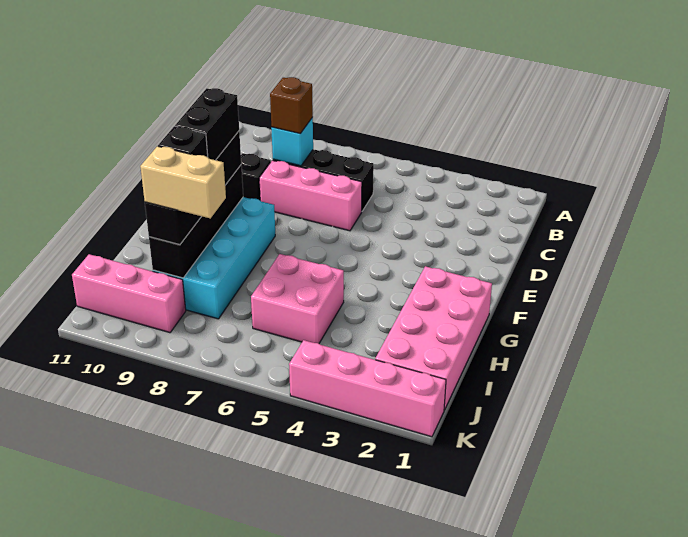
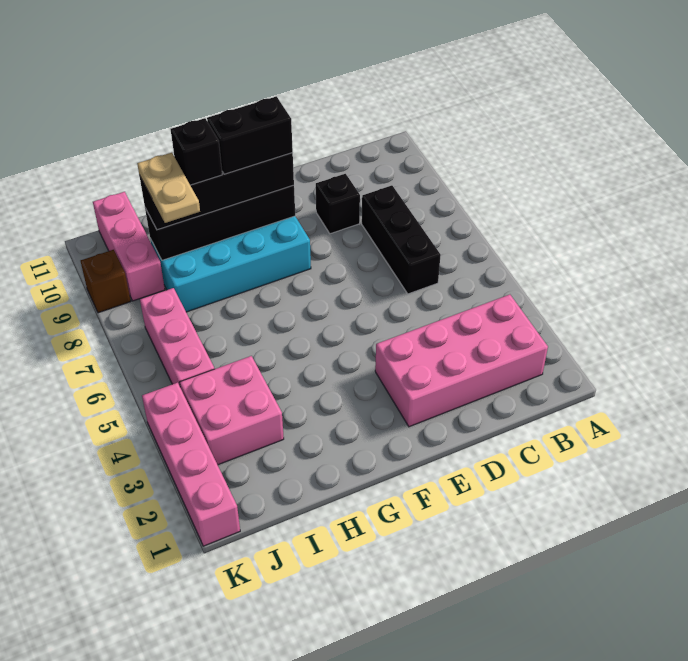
cyan brick C8 level 2 -> none
brown brick C8 level 3 -> brown brick K9 level 1
pink brick D6:D8 level 1 -> pink brick J5:J7 level 1
pink brick G1:J2 level 1 -> pink brick B2:E3 level 1
pink brick H5:I6 level 1 -> pink brick I3:J4 level 1
tan brick I8:I9 level 4 -> tan plate I8:I9 level 4

